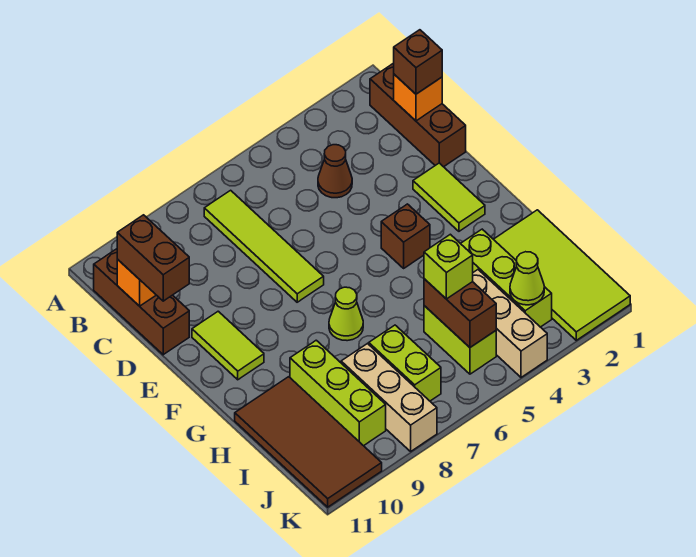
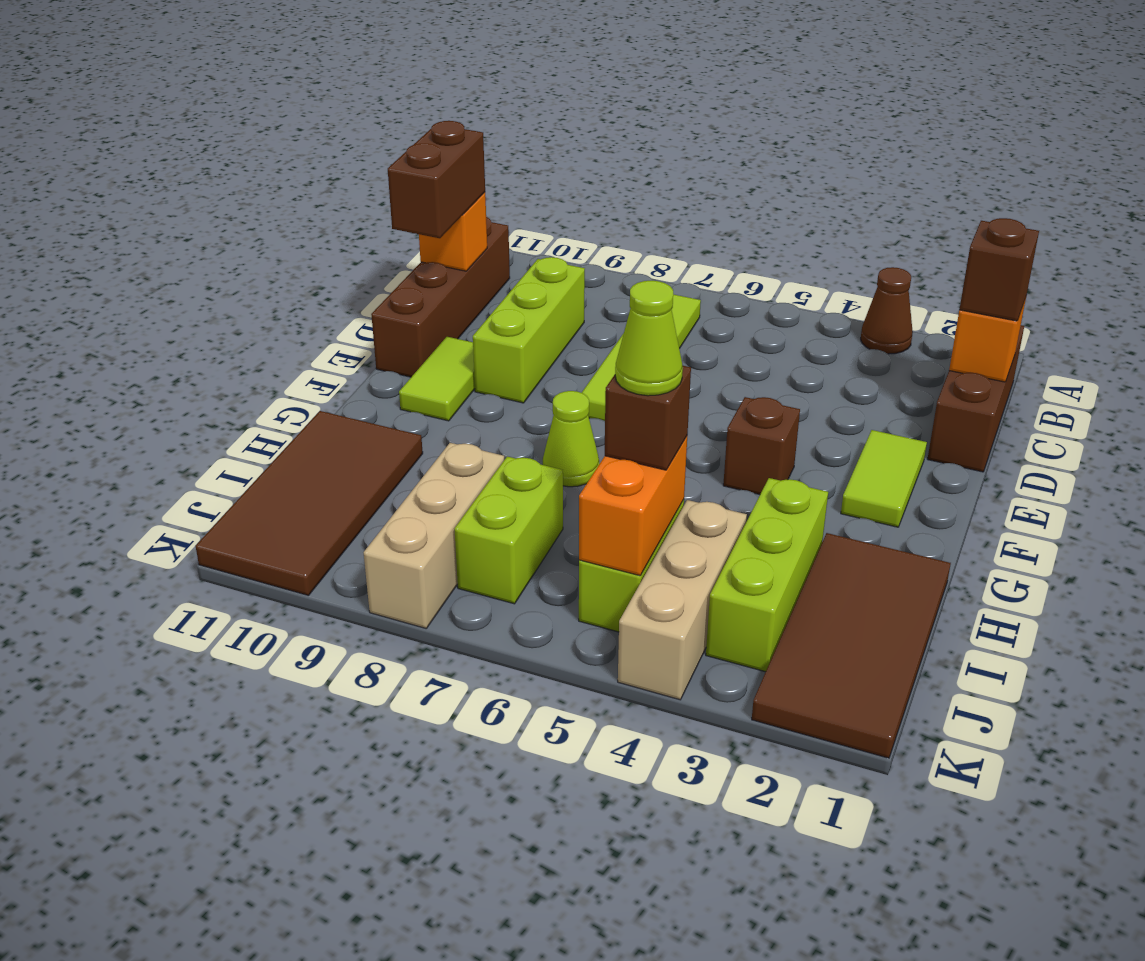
brown brick B11:D11 level 1 -> brown brick B11:E11 level 1
brown cone C4 level 1 -> brown cone A3 level 1
lime tile H1:K2 level 1 -> brown tile H1:K2 level 1
lime brick H9:J9 level 1 -> lime brick C9:E9 level 1
brown brick I5:J5 level 2 -> orange brick I5:J5 level 2
lime brick I5 level 3 -> brown brick I5 level 3
lime cone J3 level 2 -> lime cone I5 level 4

